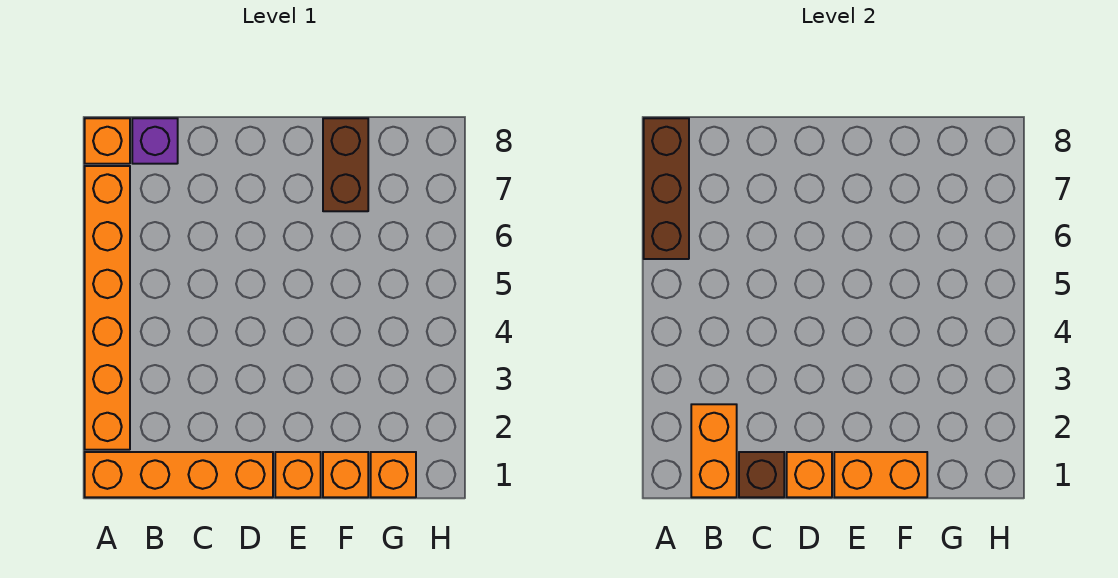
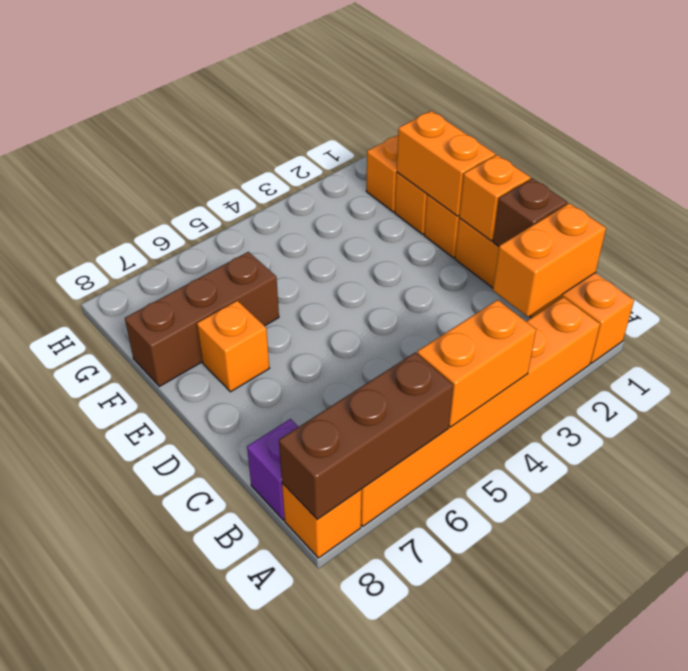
none -> orange brick A4:A5 level 2
none -> orange brick E7 level 1
brown brick F7:F8 level 1 -> brown brick F6:F8 level 1

